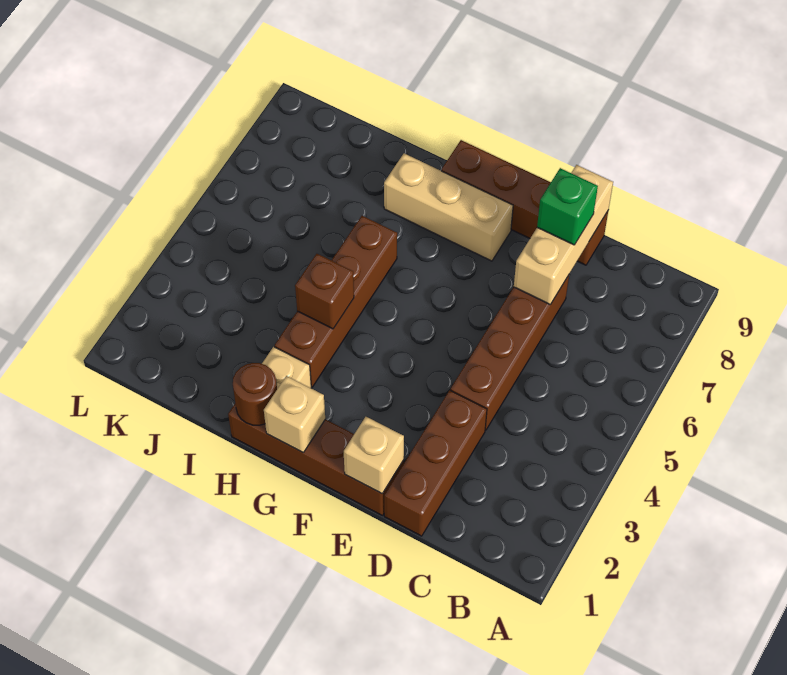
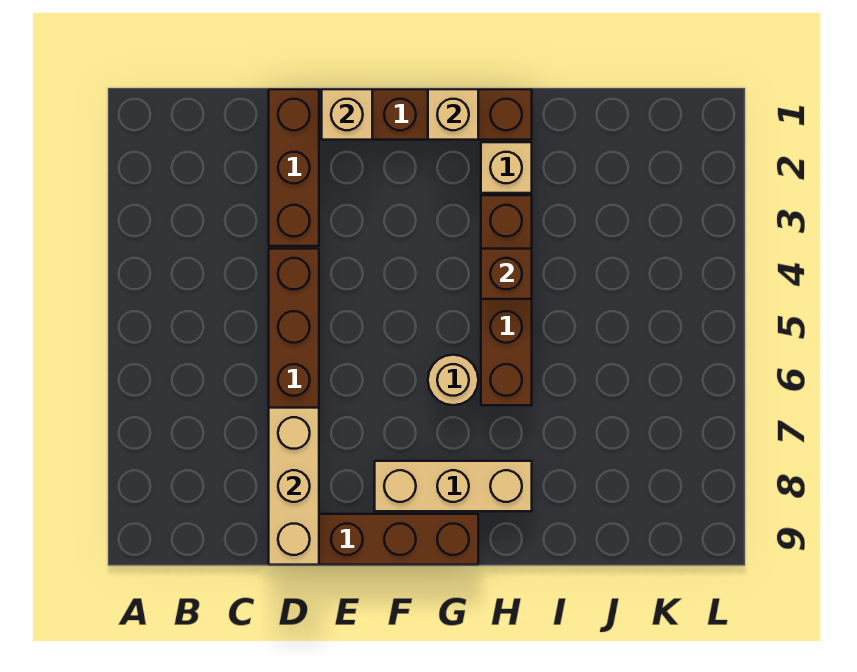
green brick D8 level 3 -> none
none -> tan round brick G6 level 1
brown round brick H1 level 2 -> none

